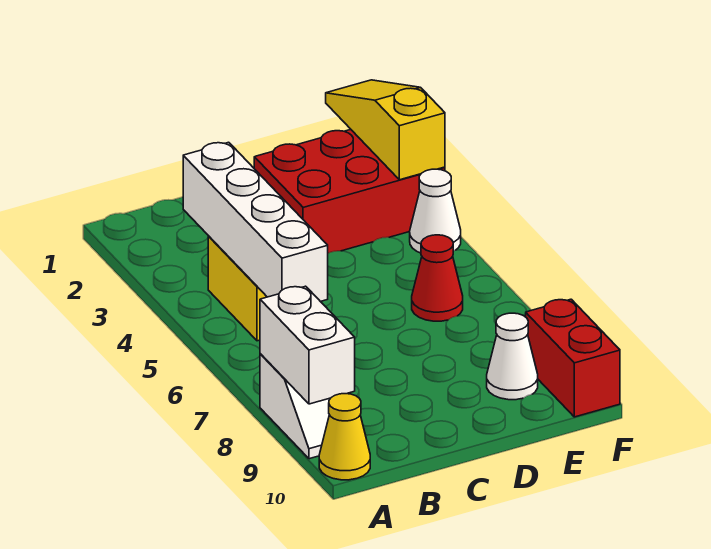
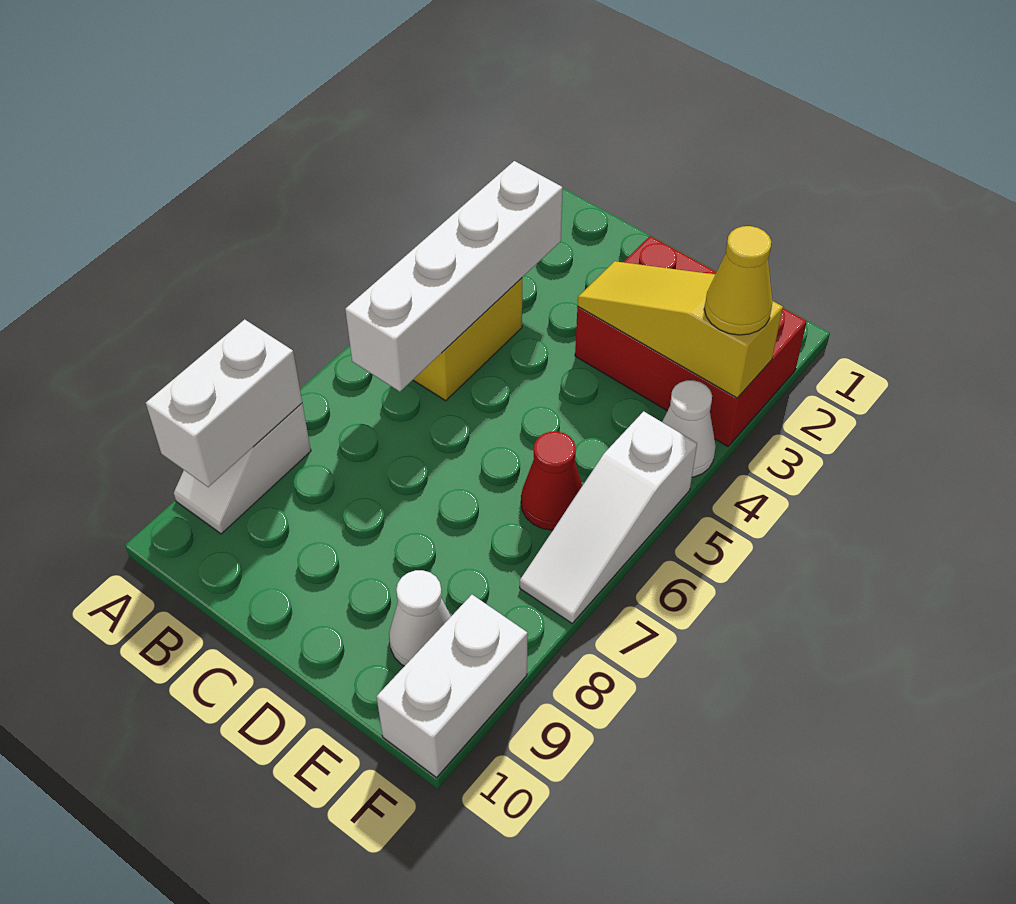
yellow cone A10 level 1 -> yellow cone F3 level 3
yellow slope F1:F3 level 2 top 3 -> yellow slope D3:F3 level 2 top F
none -> white slope F5:F7 level 1 top 5
red brick F9:F10 level 1 -> white brick F9:F10 level 1

